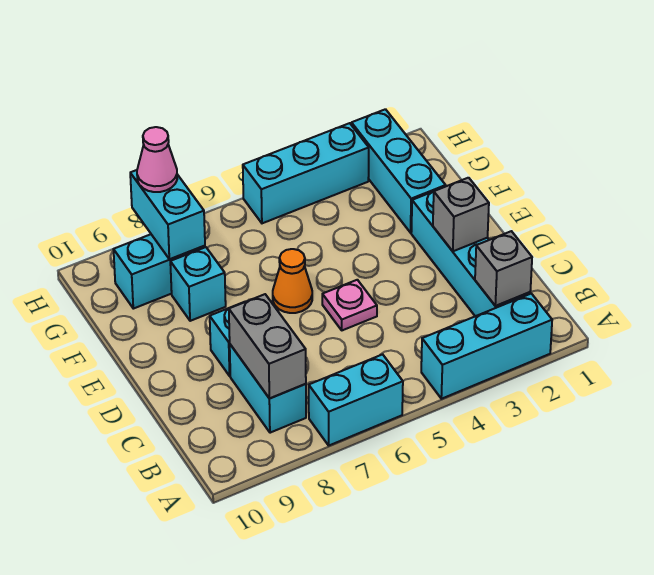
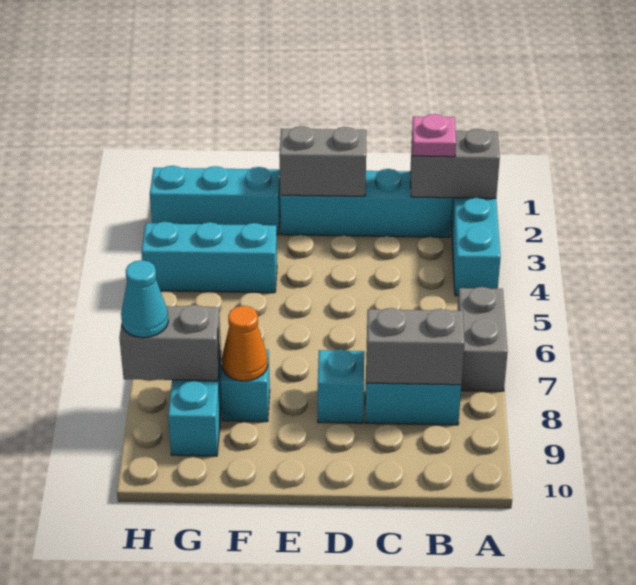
cyan brick A6:A7 level 1 -> grey brick A6:A7 level 1
grey brick B2 level 2 -> grey brick A2:B2 level 2
grey brick D2 level 2 -> grey brick D2:E2 level 2
pink plate D5 level 1 -> pink plate B2 level 3
orange cone E6 level 1 -> orange cone F8 level 2
cyan brick G8:H8 level 2 -> grey brick G8:H8 level 2
cyan brick H3:H5 level 1 -> cyan brick F4:H4 level 1
pink cone H8 level 3 -> cyan cone H8 level 3

